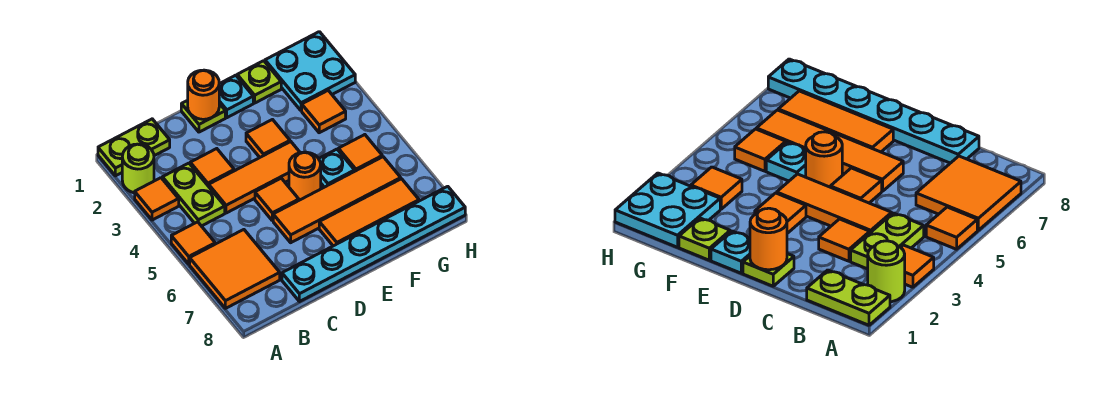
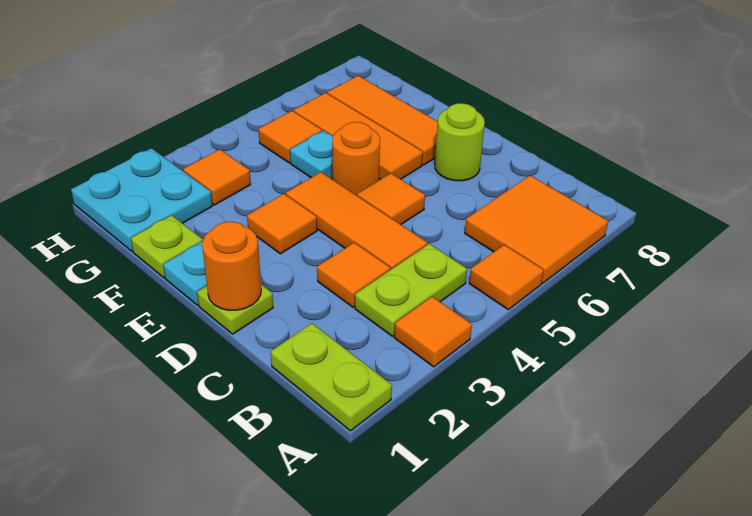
lime round brick A2 level 1 -> lime round brick D7 level 1
cyan plate C8:H8 level 1 -> none
orange tile D6:G6 level 1 -> orange tile E6:G6 level 1

